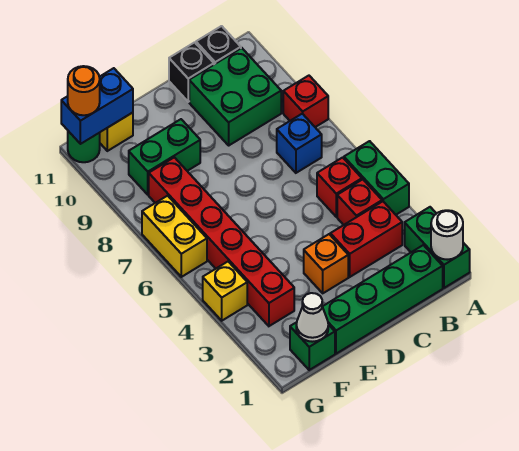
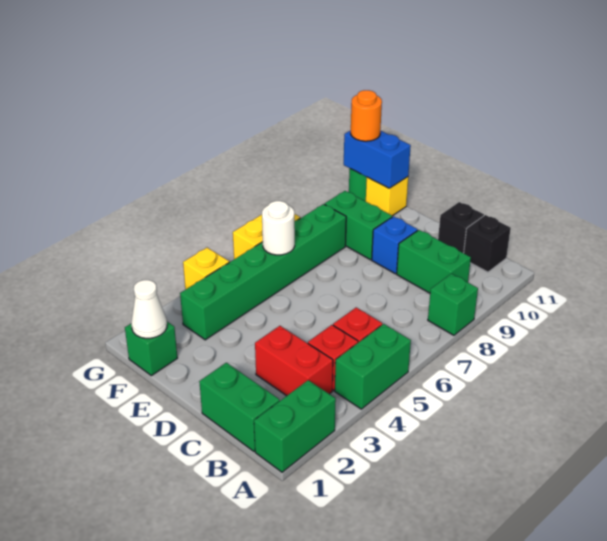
white round brick A1 level 2 -> white round brick F6 level 2
red brick A8 level 1 -> green brick A8 level 1
green brick B1:E1 level 1 -> green brick B1:C1 level 1
blue brick B7 level 1 -> blue brick D9 level 1
green brick B9:C10 level 1 -> green brick B9:C9 level 1
orange brick D3 level 1 -> none
red brick F3:F8 level 1 -> green brick F3:F8 level 1

